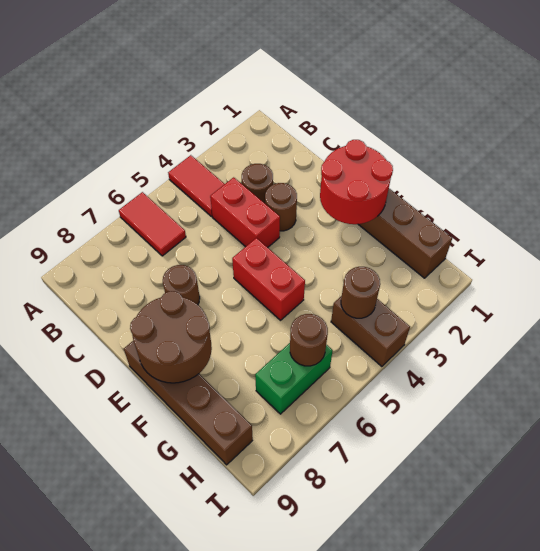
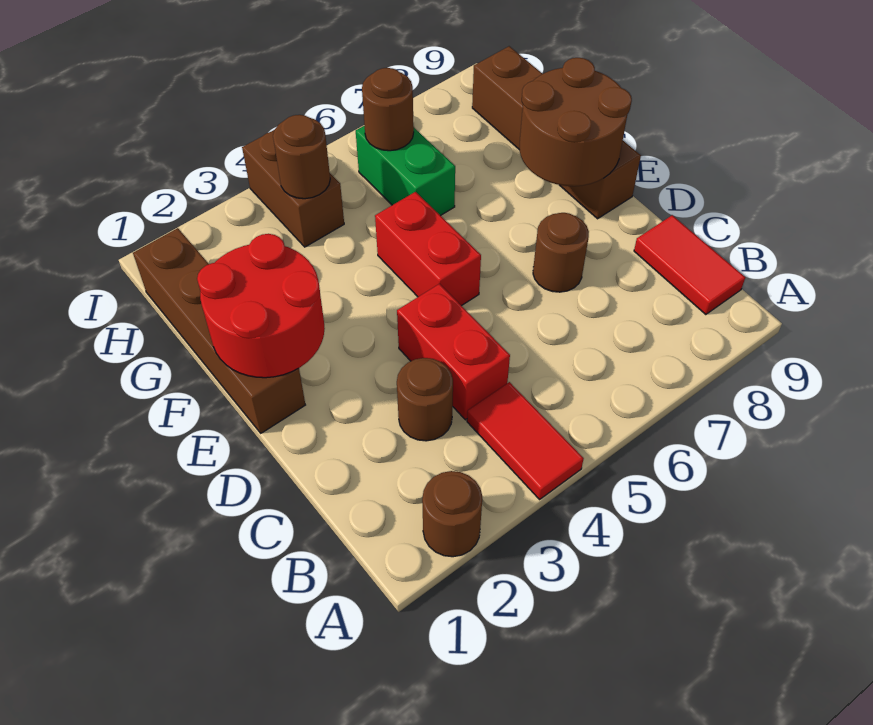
red tile A6:B6 level 1 -> red tile B9:C9 level 1
brown round brick D3 level 1 -> brown round brick A2 level 1
green brick H6:H7 level 1 -> green brick G6:H6 level 1

